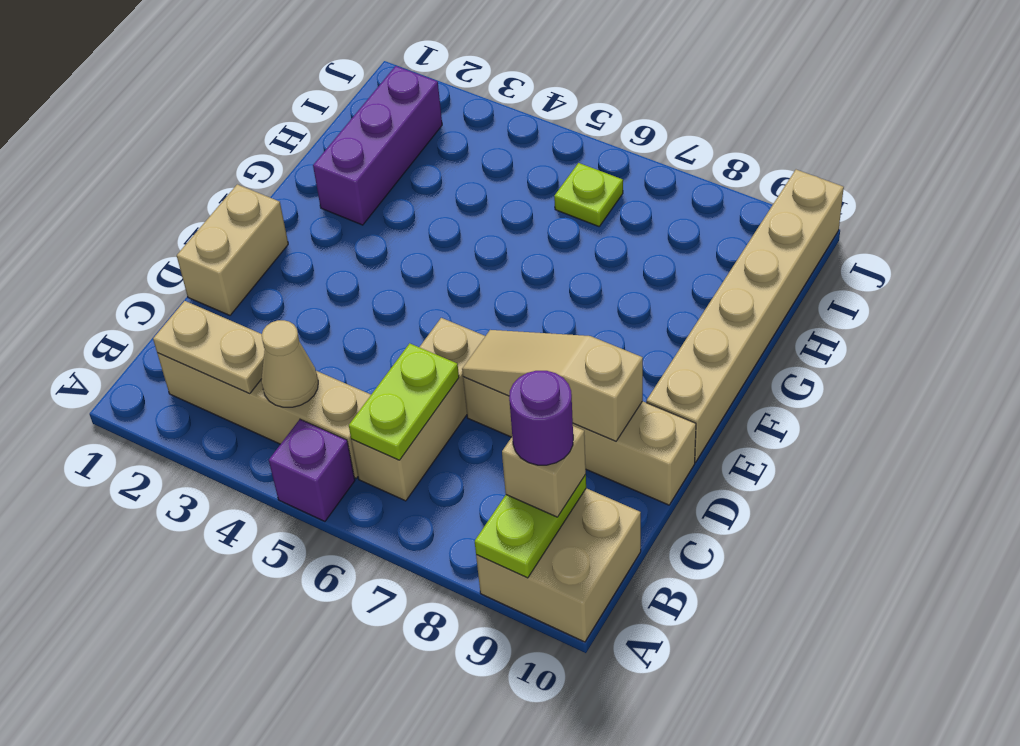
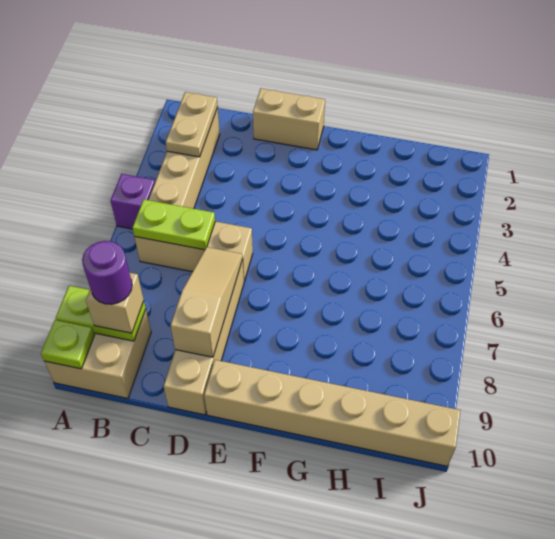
tan cone B4 level 2 -> none
purple brick G2:I2 level 1 -> none
lime plate I6 level 1 -> lime plate A10 level 2

